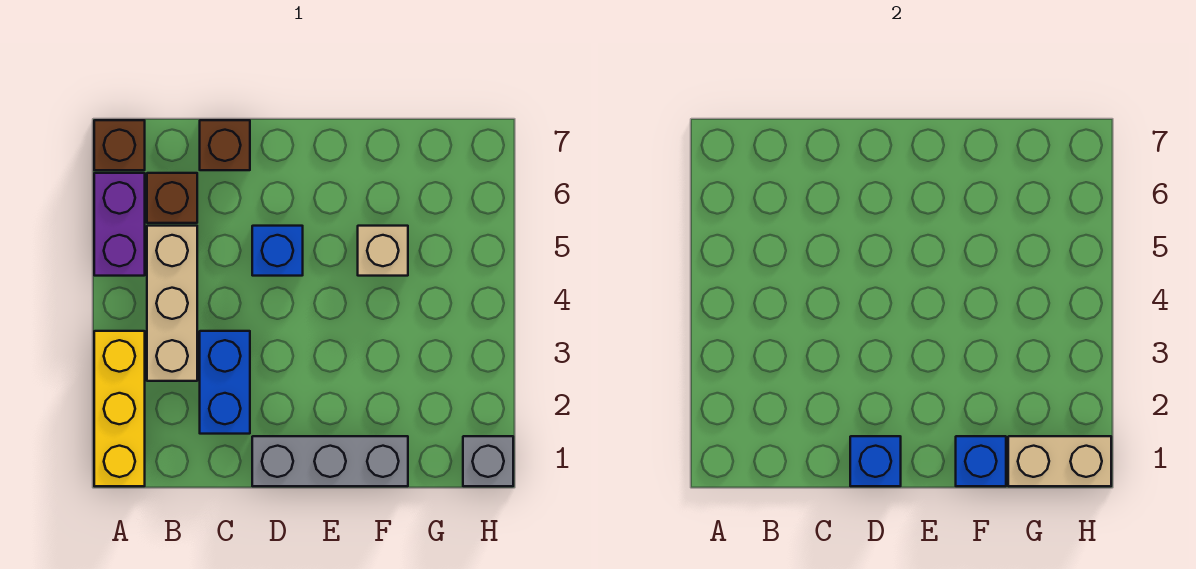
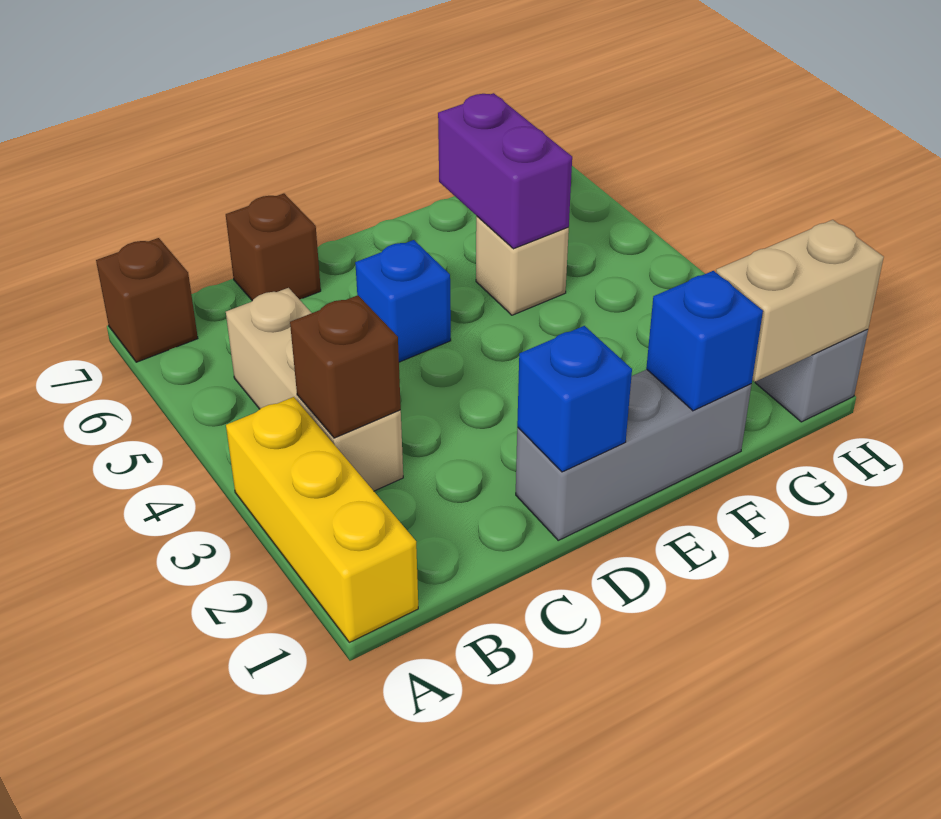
purple brick A5:A6 level 1 -> purple brick F5:F6 level 2
brown brick B6 level 1 -> brown brick B3 level 2
blue brick C2:C3 level 1 -> none

